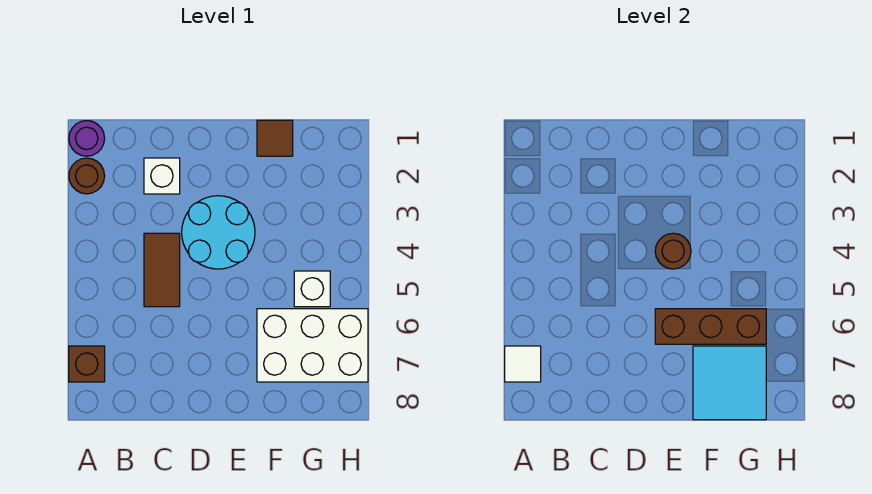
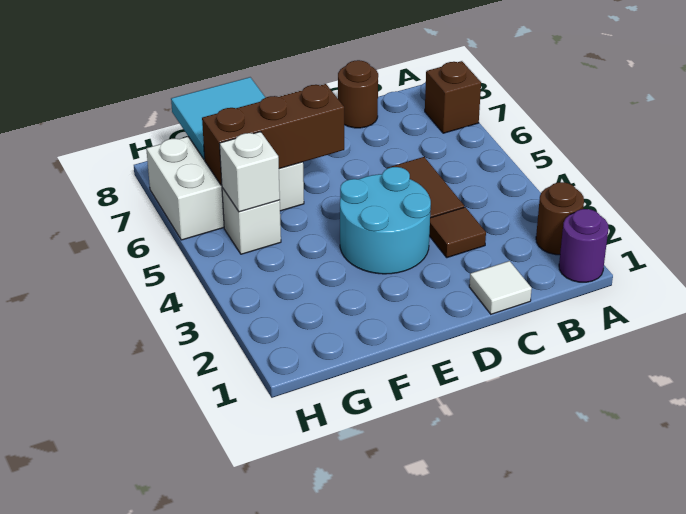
white tile A7 level 2 -> white tile C1 level 1
white brick C2 level 1 -> white brick G5 level 2
brown round brick E4 level 2 -> brown round brick C8 level 1
brown tile F1 level 1 -> brown tile C3 level 1

